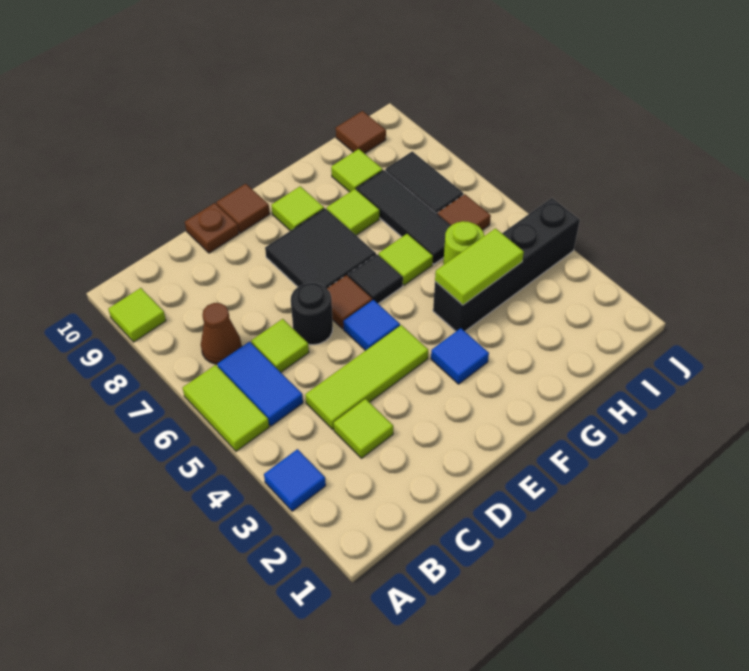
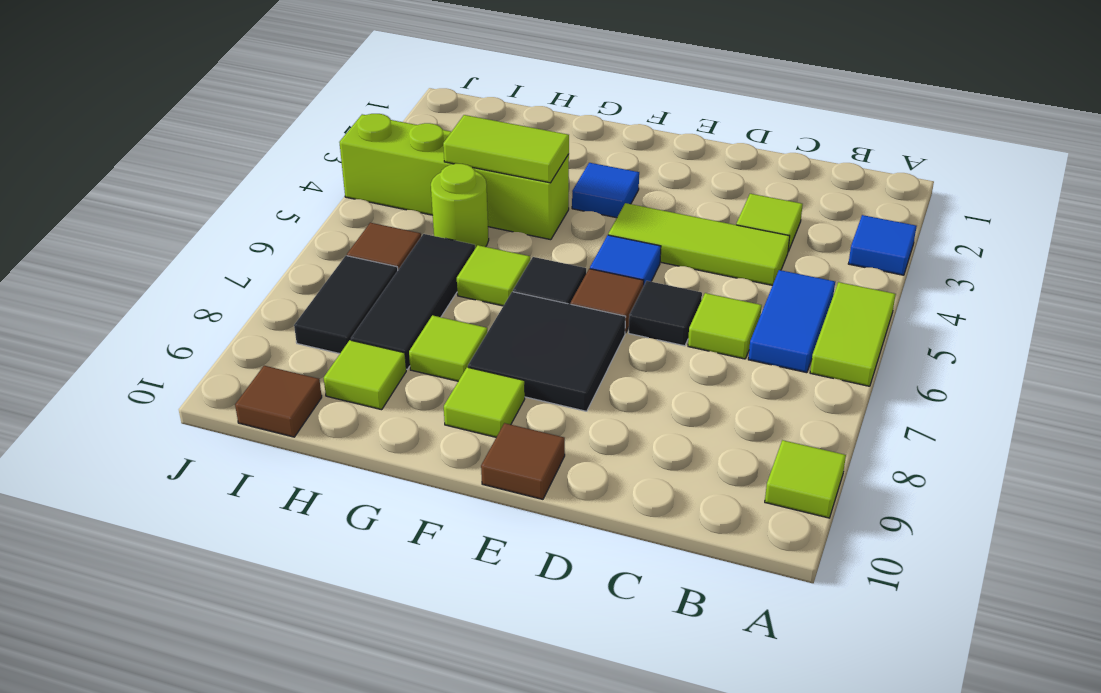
brown cone B7 level 1 -> none
black round brick D6 level 1 -> black tile D6 level 1
brown plate D10 level 1 -> none
black brick G4:J4 level 1 -> lime brick G4:J4 level 1

